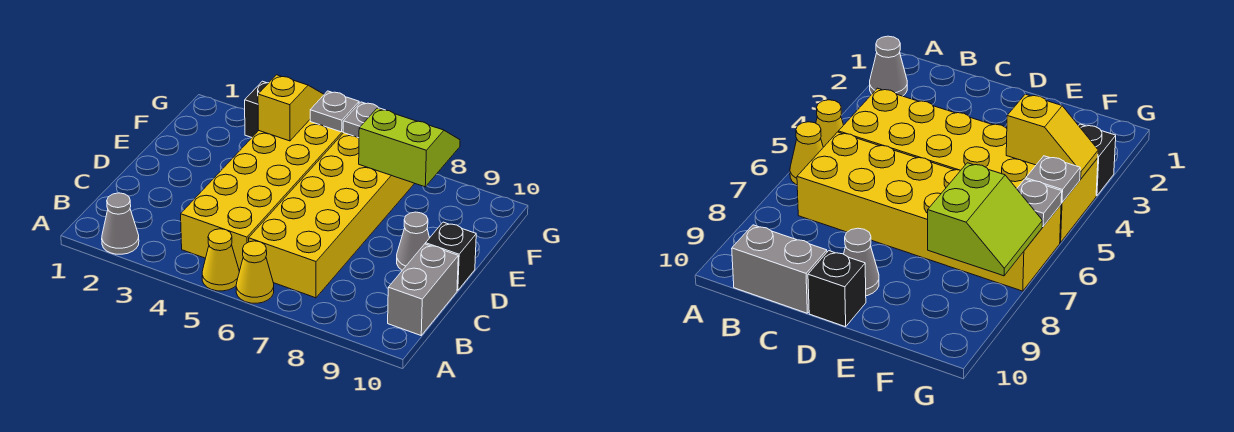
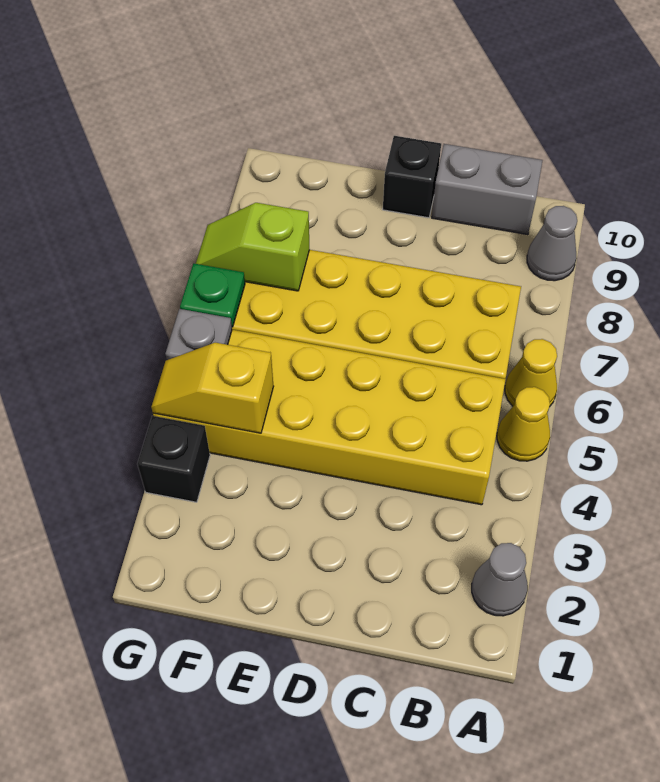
grey cone D9 level 1 -> grey cone A9 level 1
lime slope F7:G8 level 2 top F -> lime slope F7:G7 level 2 top F
grey plate G6 level 2 -> green plate G6 level 2

